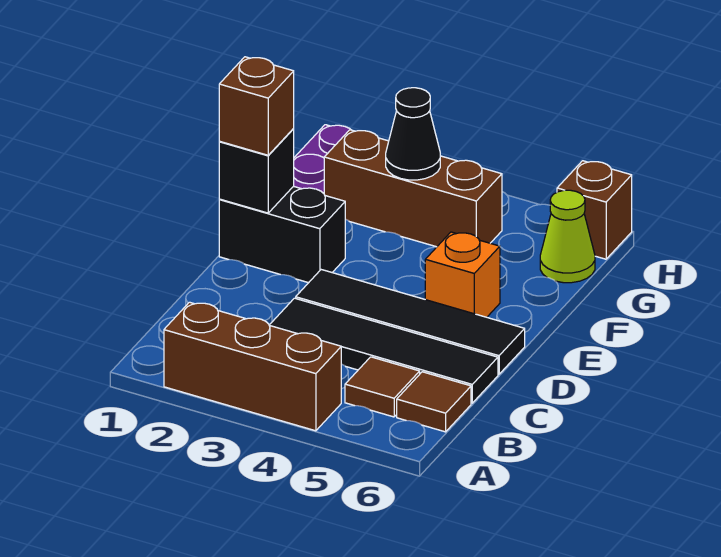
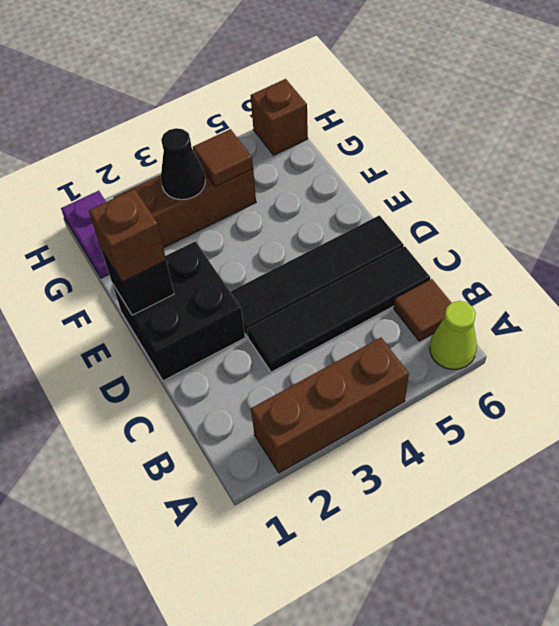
brown tile B5 level 1 -> brown tile G4 level 2
black brick E1:E2 level 1 -> black brick D1:E2 level 1
orange brick E5 level 1 -> none
lime cone G6 level 1 -> lime cone A6 level 1

